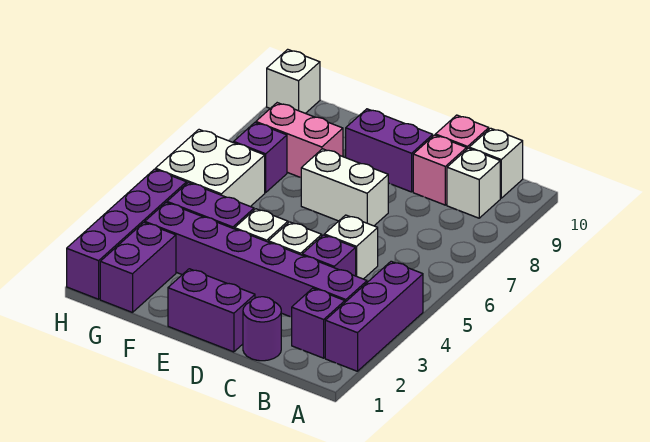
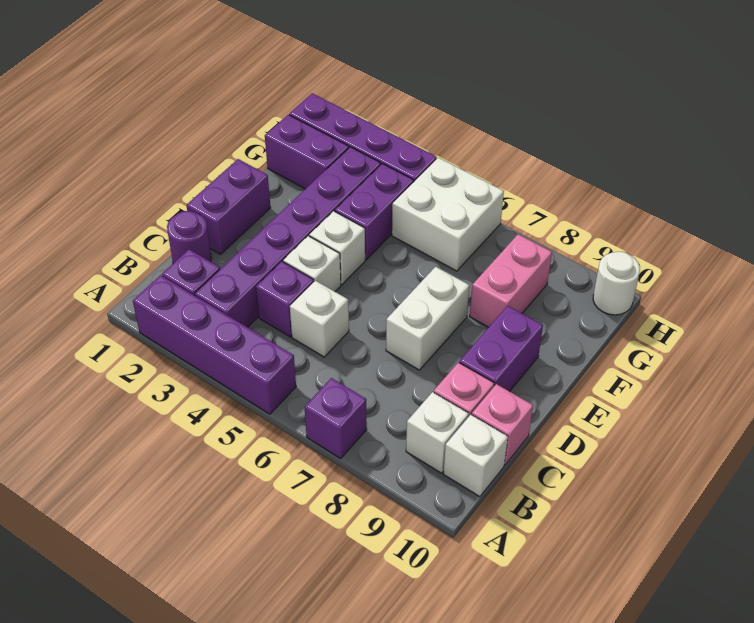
purple brick A2:A4 level 1 -> purple brick A2:A5 level 1
purple brick G7 level 1 -> purple brick A7 level 1
white brick H10 level 1 -> white round brick H10 level 1

